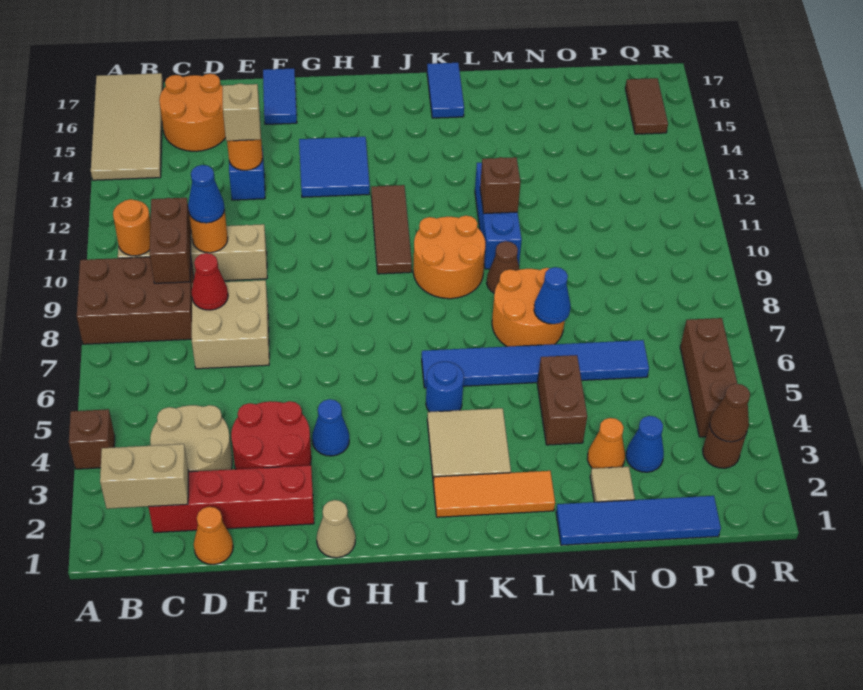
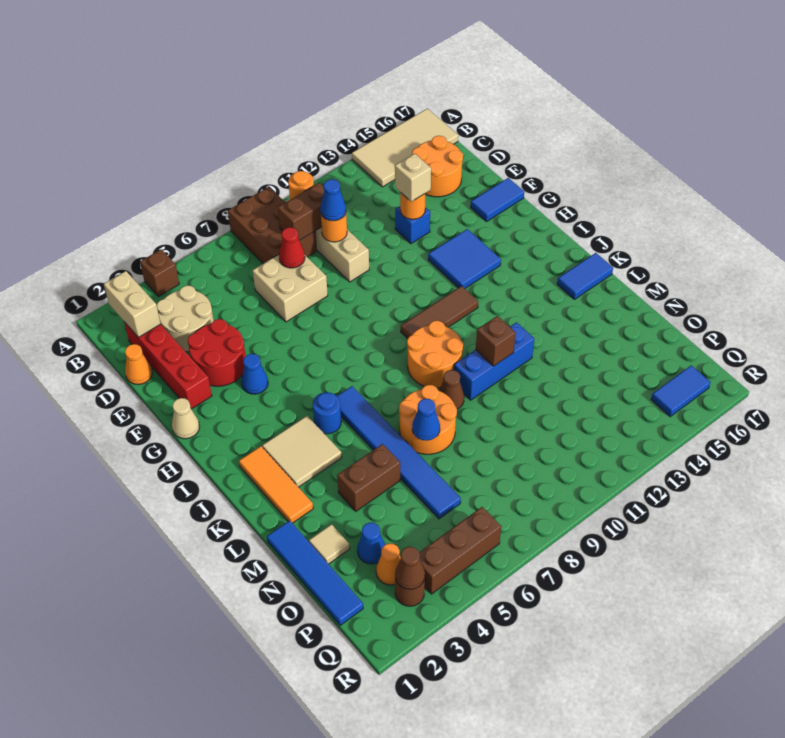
orange cone N3 level 1 -> orange cone P3 level 1
brown tile Q15:Q16 level 1 -> blue tile Q15:Q16 level 1

